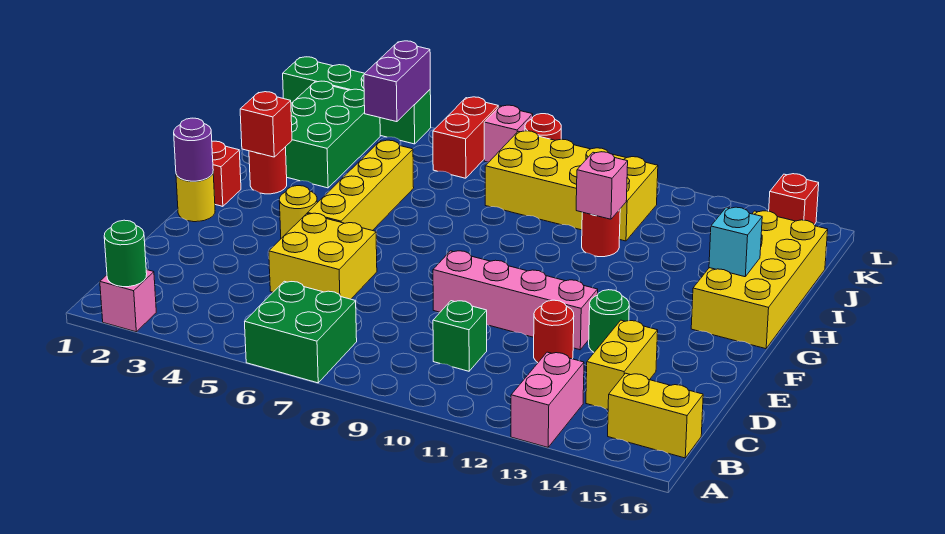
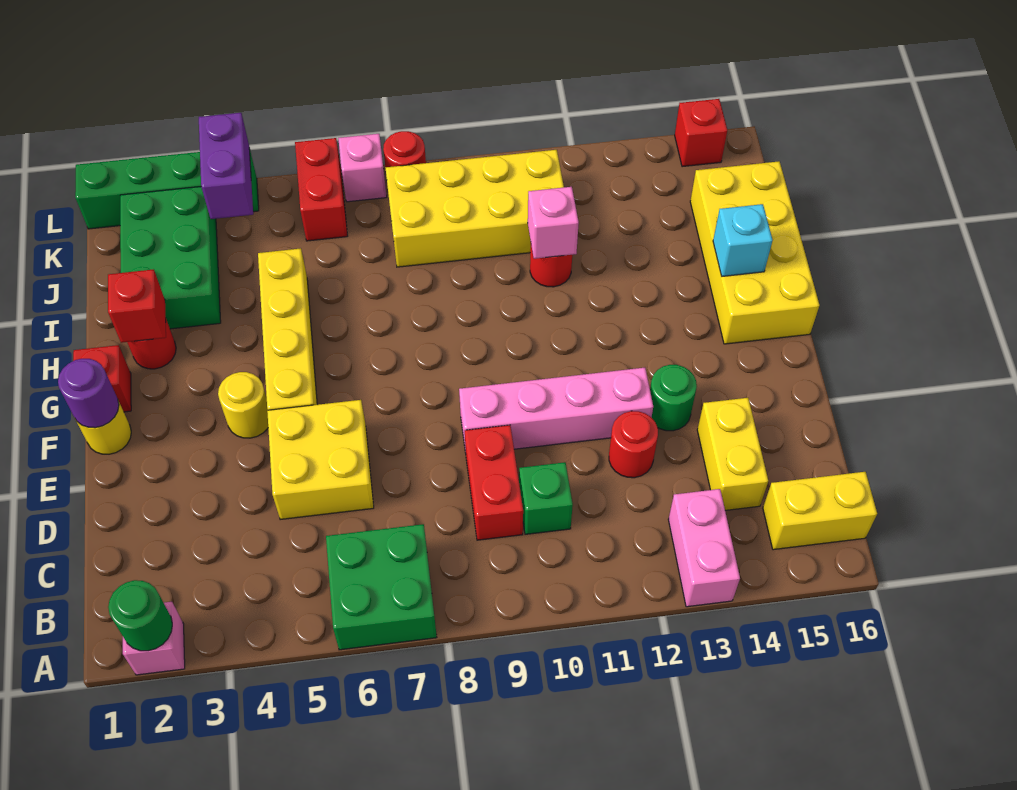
none -> red brick C9:D9 level 1

